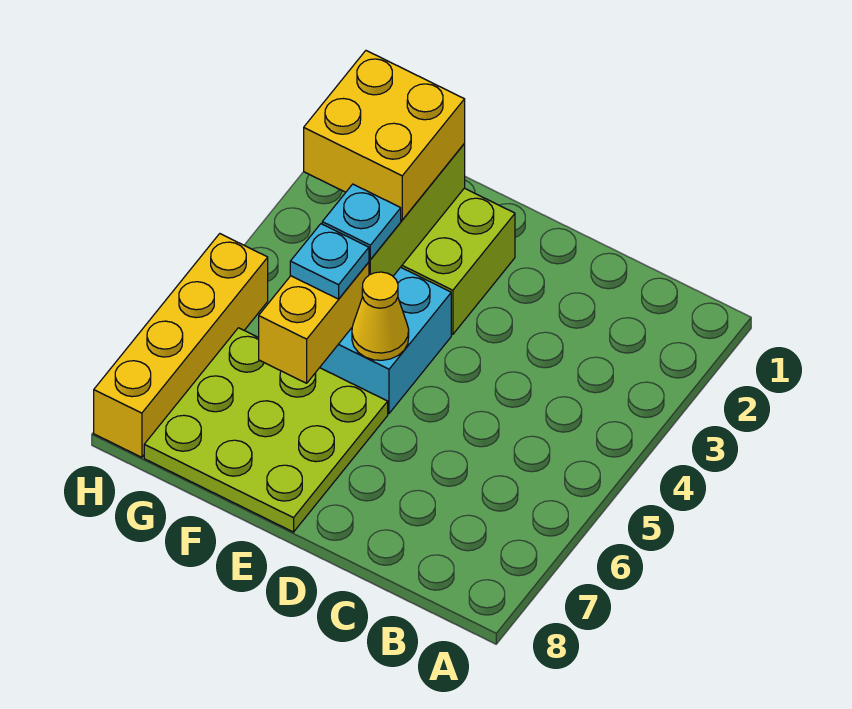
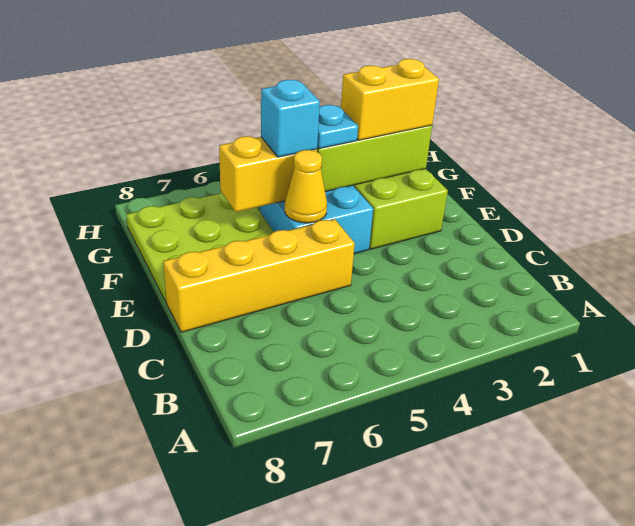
yellow brick F2:G3 level 3 -> yellow brick F2:F3 level 3
cyan plate F5 level 3 -> cyan brick F5 level 3
yellow brick H5:H8 level 1 -> yellow brick D5:D8 level 1

